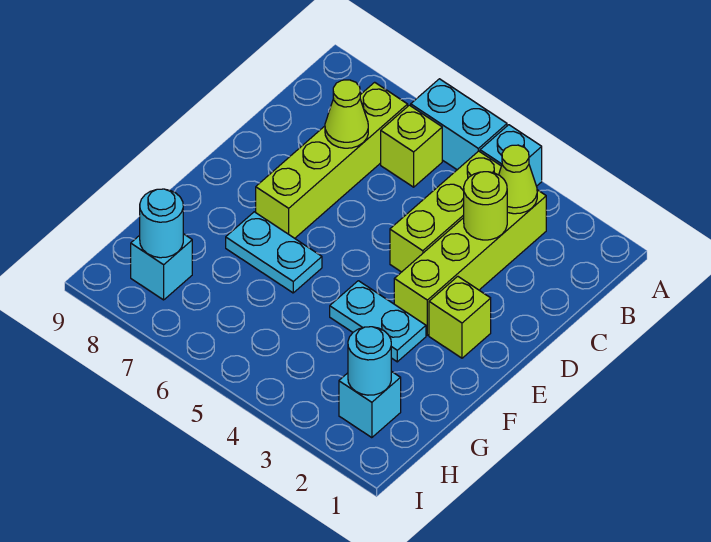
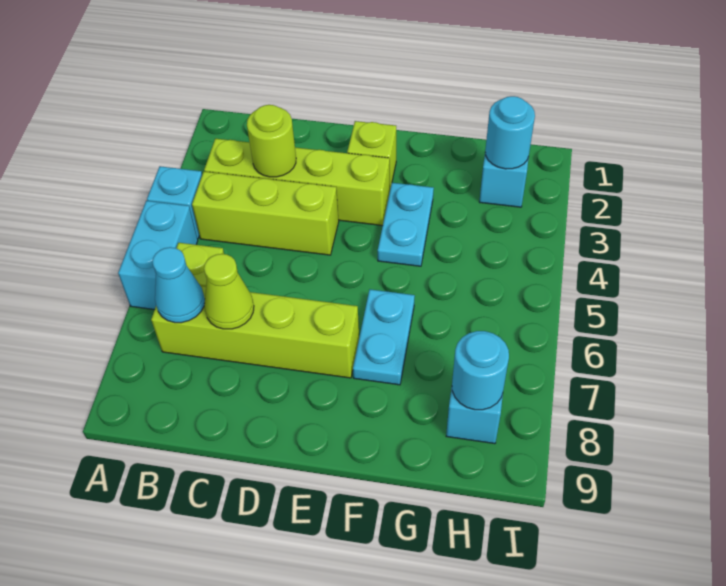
lime cone B3 level 2 -> none
none -> cyan cone B7 level 2

